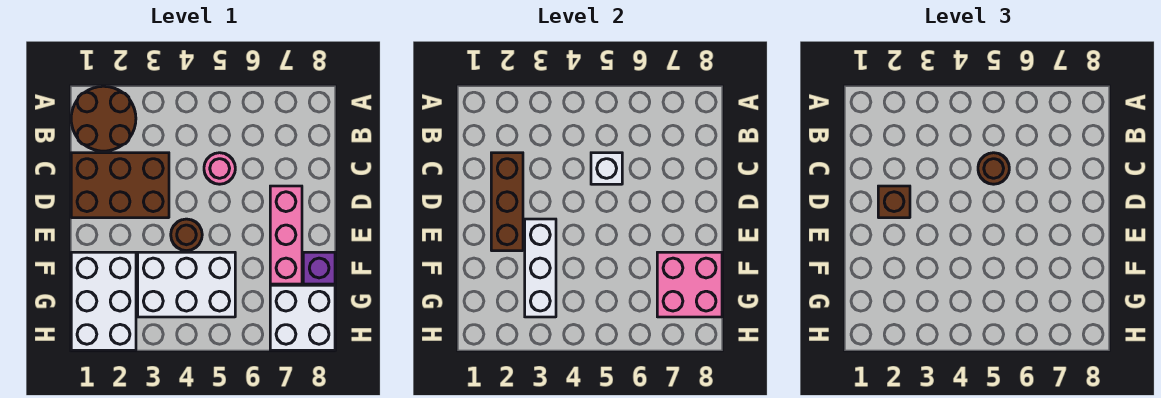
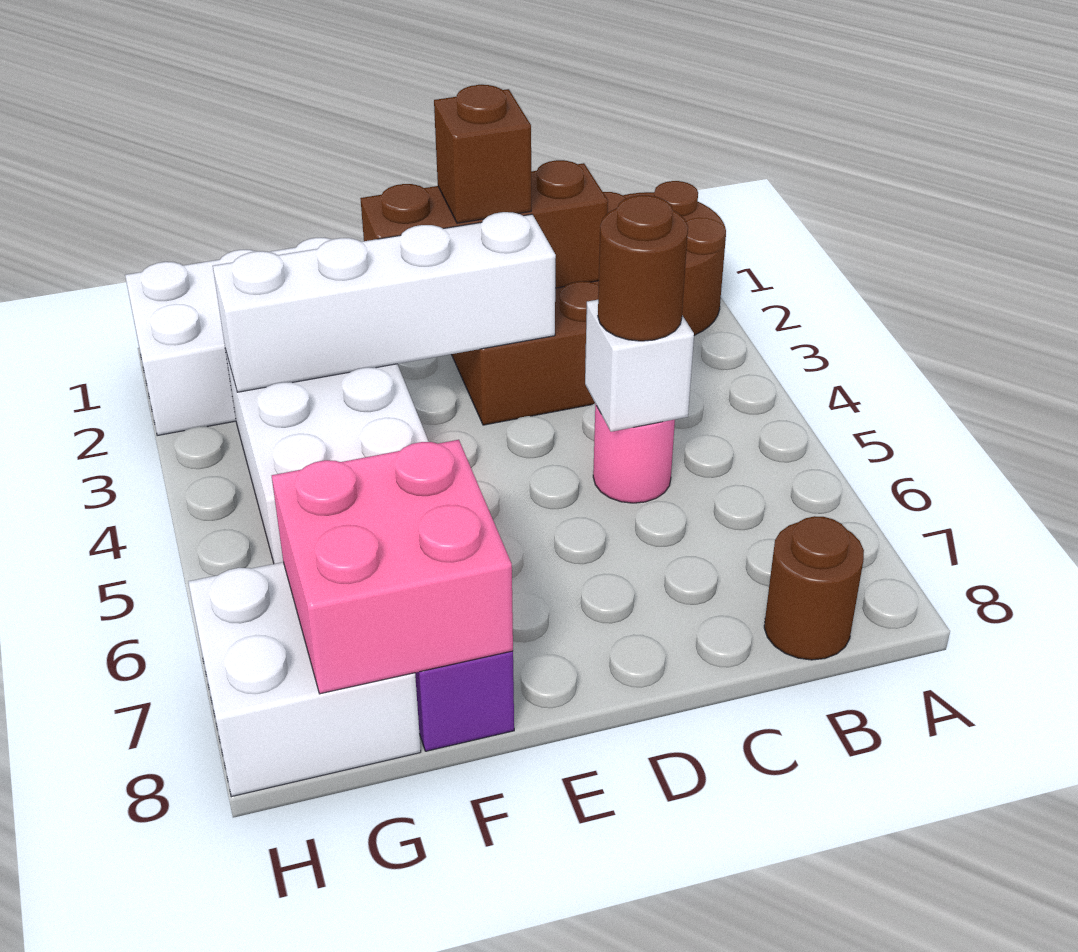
pink brick D7:F7 level 1 -> none
white brick E3:G3 level 2 -> white brick D3:G3 level 2
brown round brick E4 level 1 -> brown round brick B8 level 1

